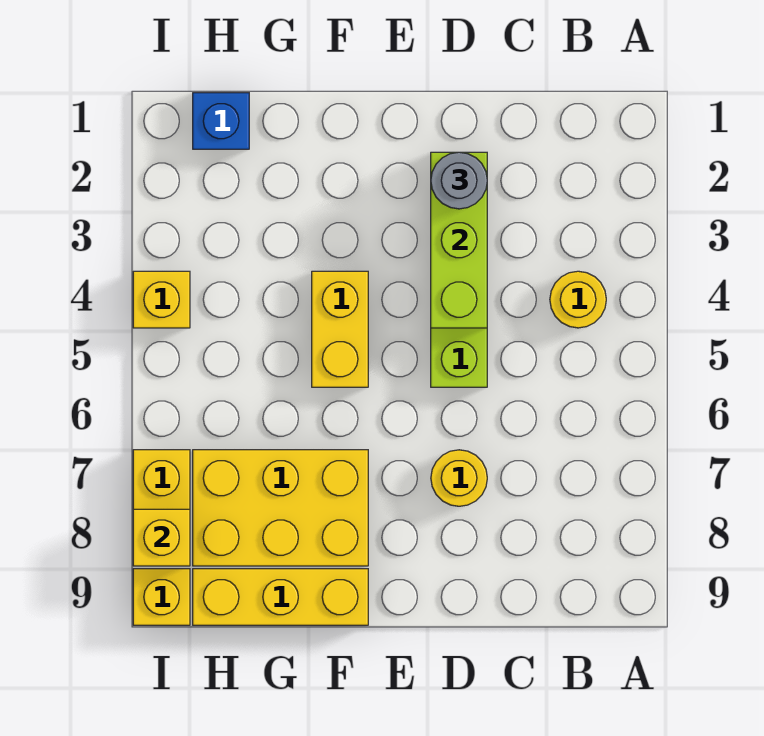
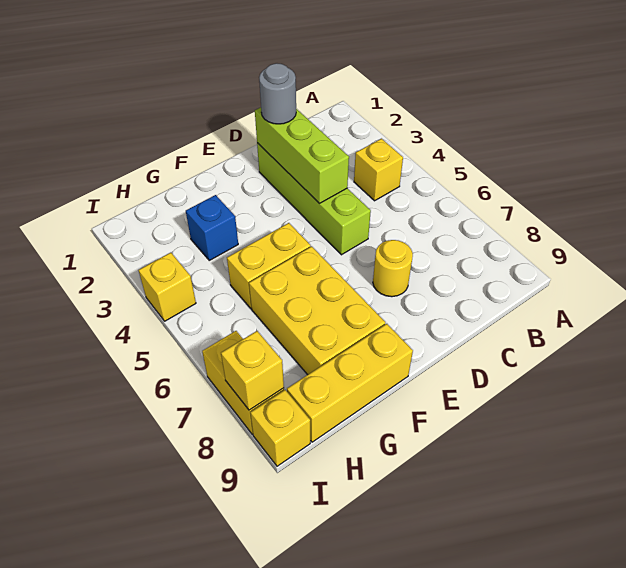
yellow round brick B4 level 1 -> yellow brick B4 level 1
yellow brick F4:F5 level 1 -> yellow brick F5:G5 level 1
yellow brick F7:H8 level 1 -> yellow brick F6:G8 level 1
blue brick H1 level 1 -> blue brick G3 level 1

